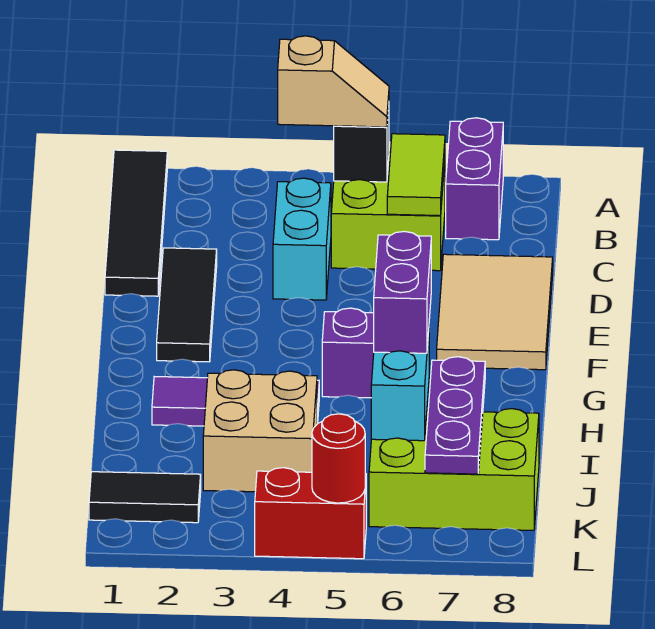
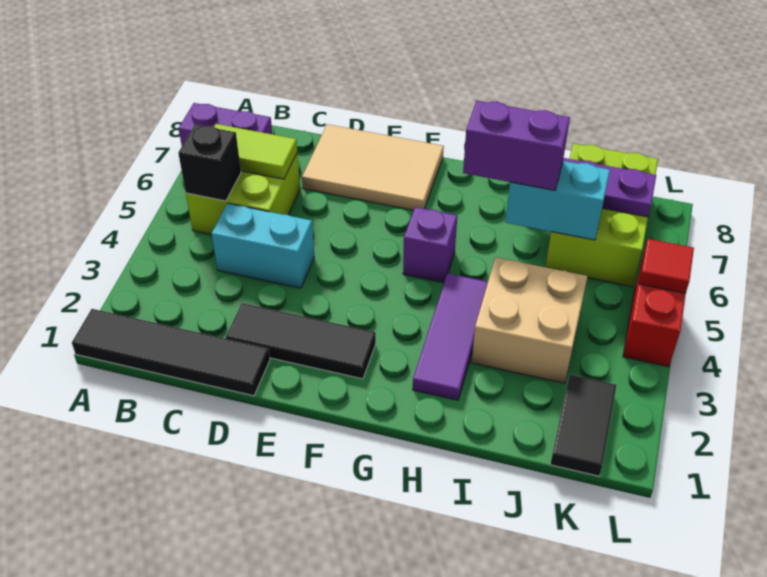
tan slope B4:B5 level 3 top 4 -> none
red round brick L5 level 2 -> red tile L5 level 2

